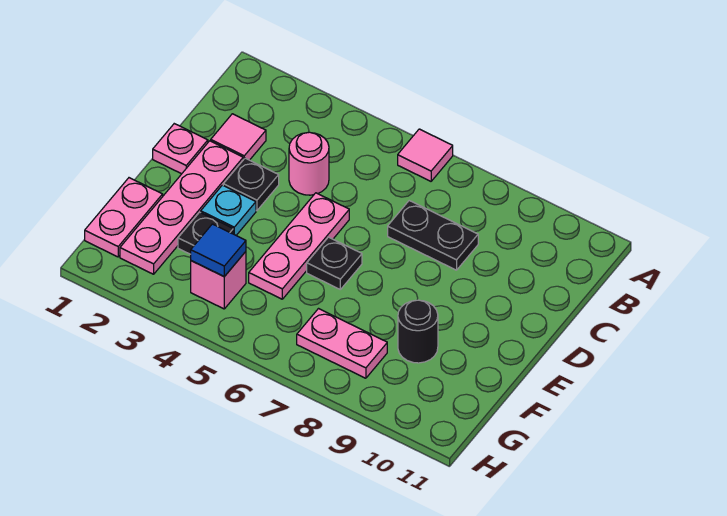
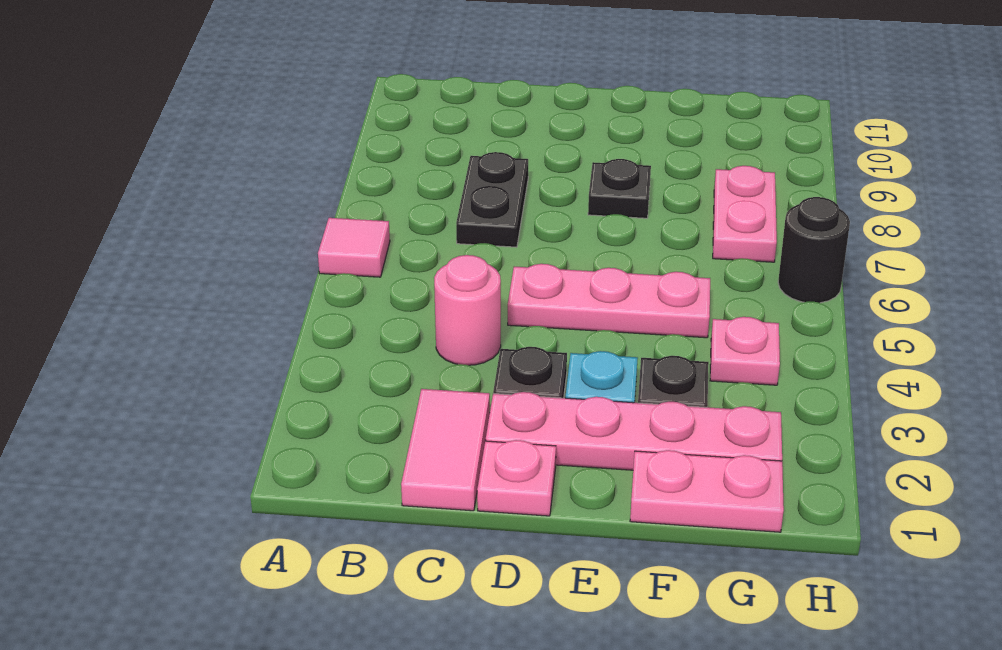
pink tile C2 level 1 -> pink tile C1:C2 level 1
black plate E6 level 1 -> black plate E8 level 1
black round brick F9 level 1 -> black round brick H6 level 1
pink brick G4 level 1 -> pink plate G4 level 1
blue tile G4 level 2 -> none

